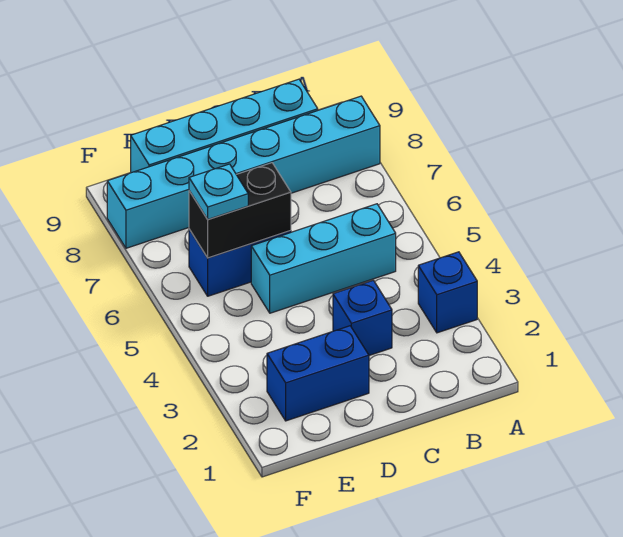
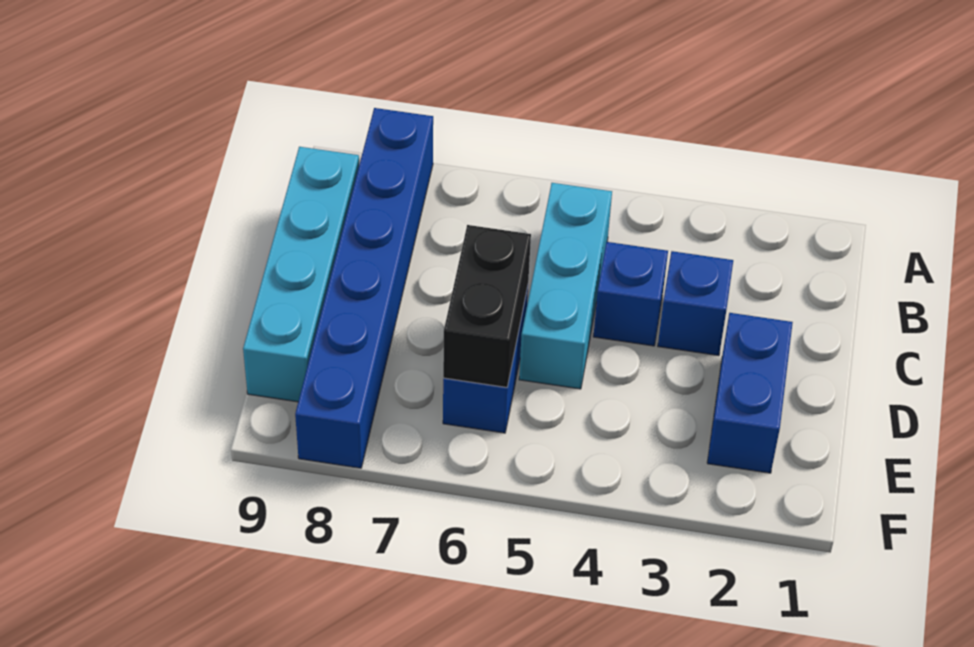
blue brick A3 level 1 -> blue brick C4 level 1
cyan brick A8:F8 level 1 -> blue brick A8:F8 level 1
cyan plate E6 level 3 -> none

